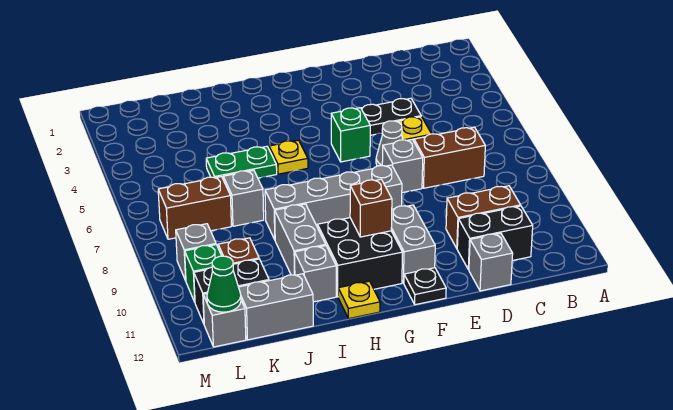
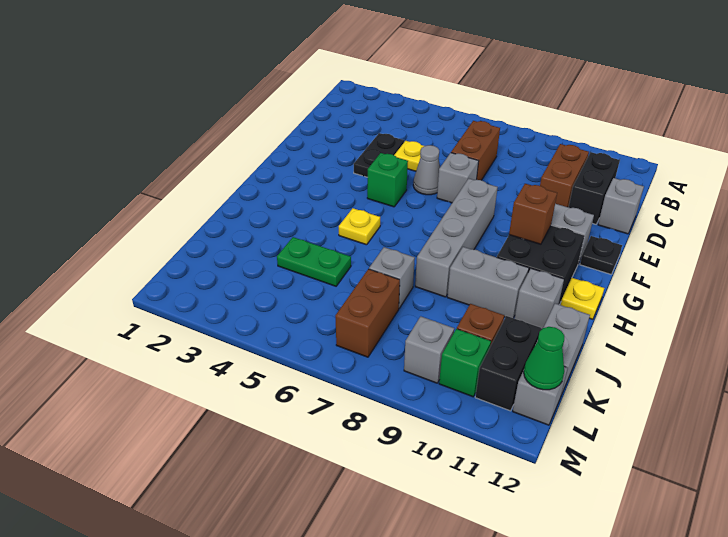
green plate I5:J5 level 1 -> green plate J4:J5 level 1

